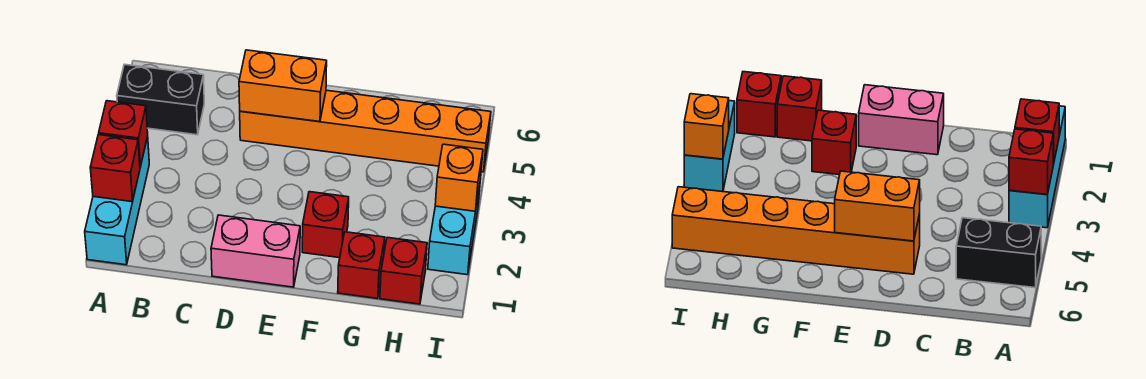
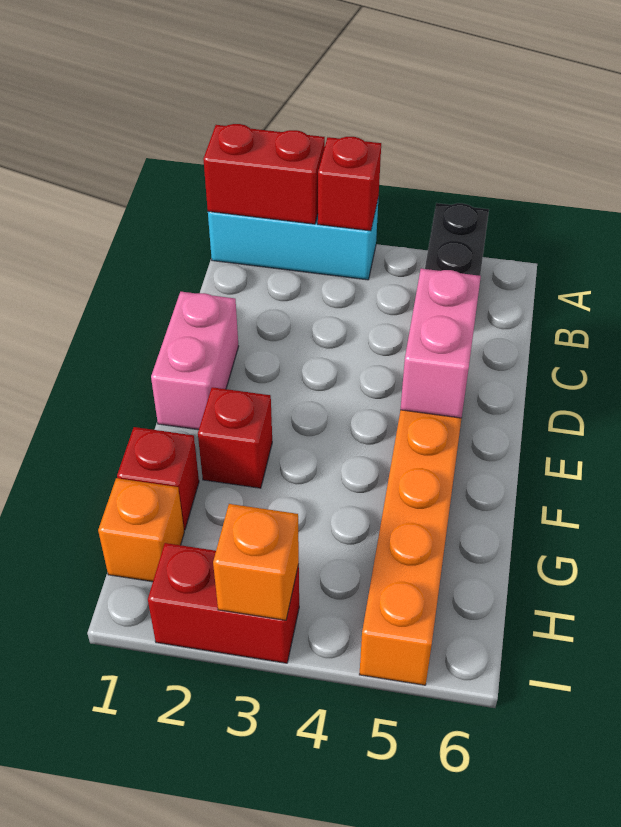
red brick A2 level 2 -> red brick A1:A2 level 2
orange brick D5:E5 level 2 -> pink brick D5:E5 level 2
red brick H1 level 1 -> orange brick H1 level 1
cyan brick I2:I3 level 1 -> red brick I2:I3 level 1

